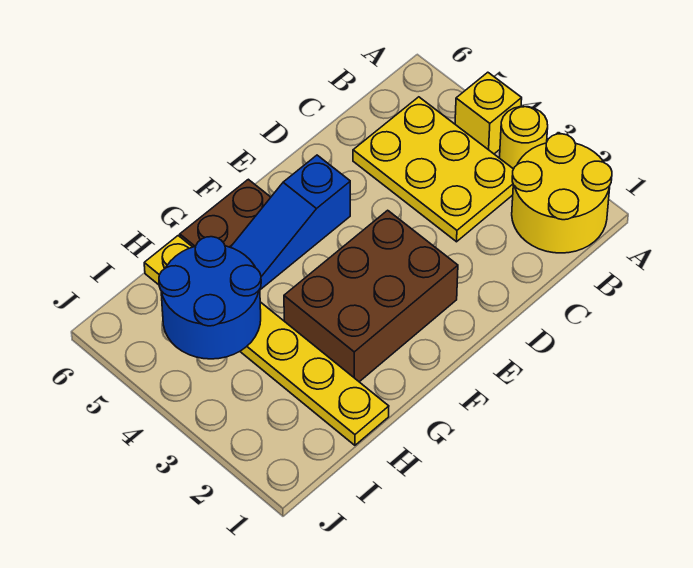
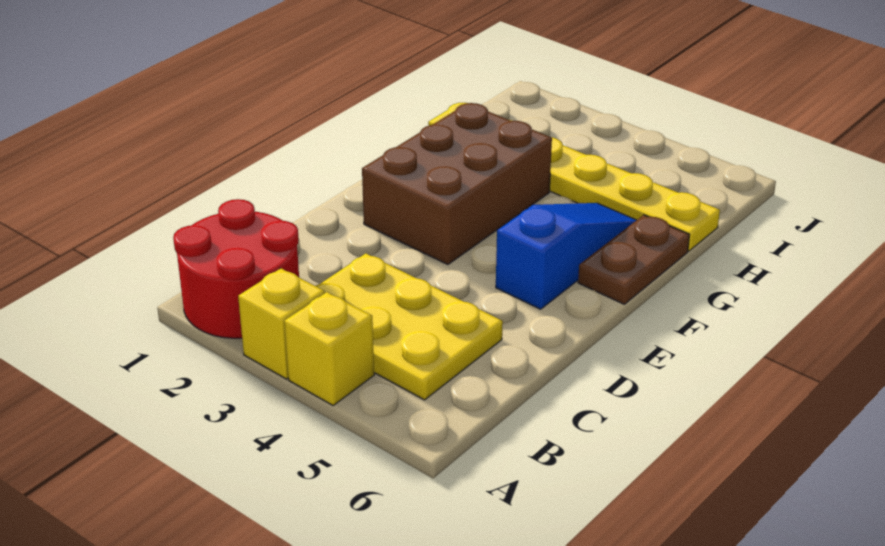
yellow round brick A1:B2 level 1 -> red round brick A1:B2 level 1
yellow round brick A3 level 1 -> yellow brick A3 level 1
blue round brick H4:I5 level 2 -> none

